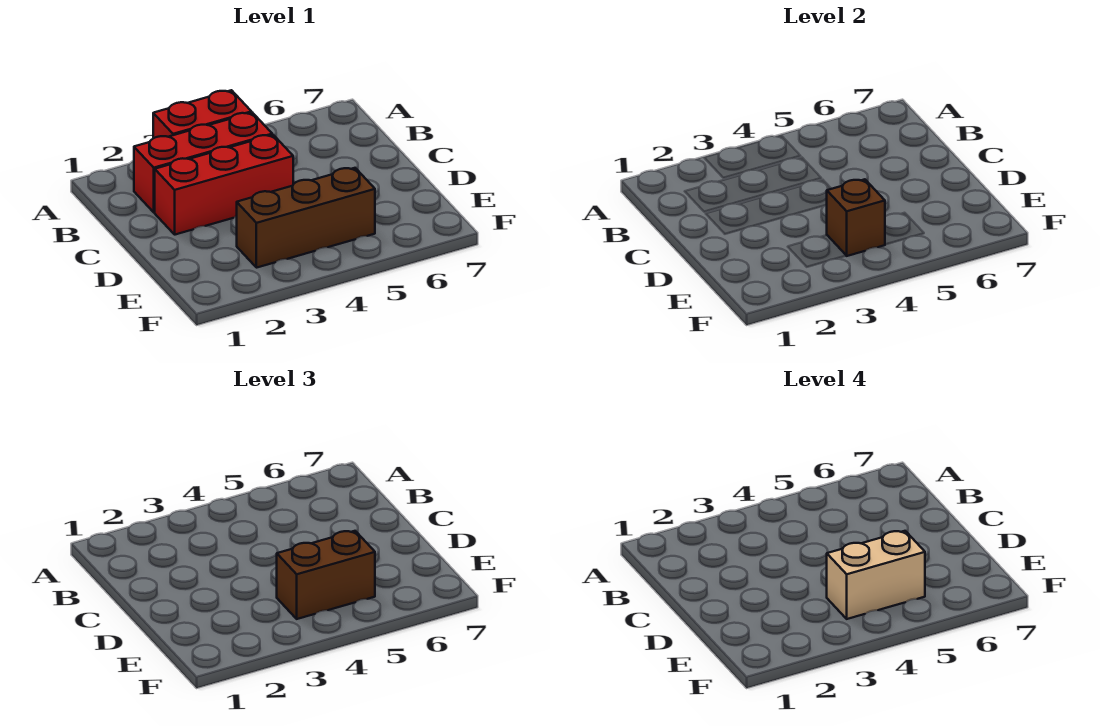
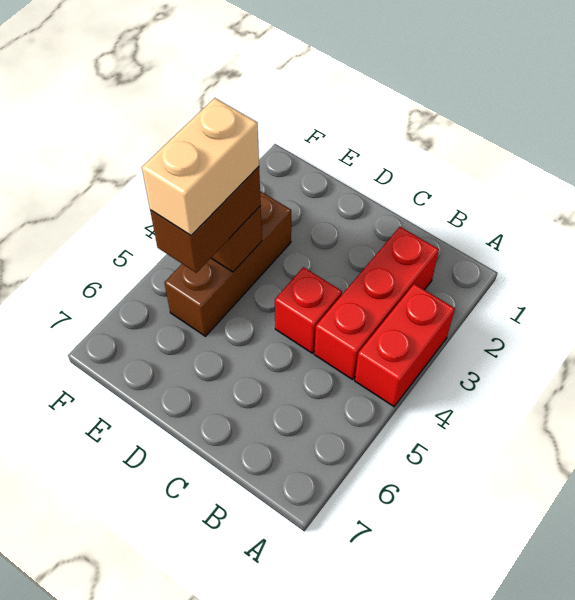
red brick C2:C4 level 1 -> red brick C4 level 1

